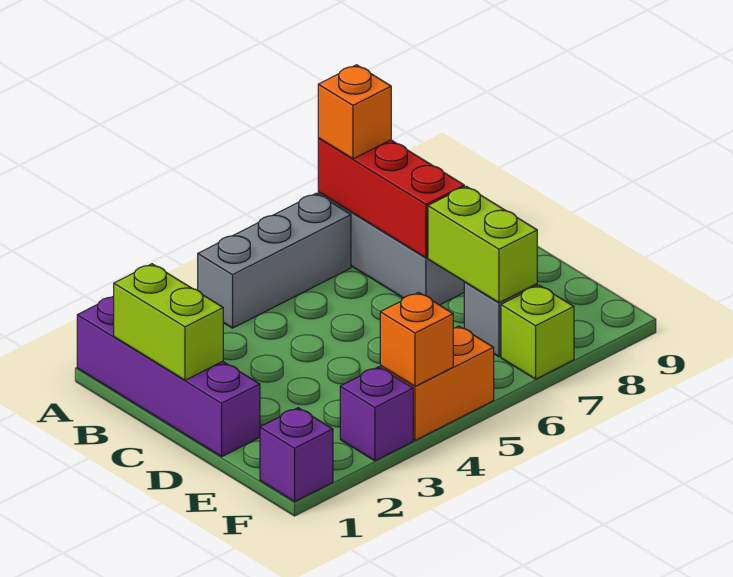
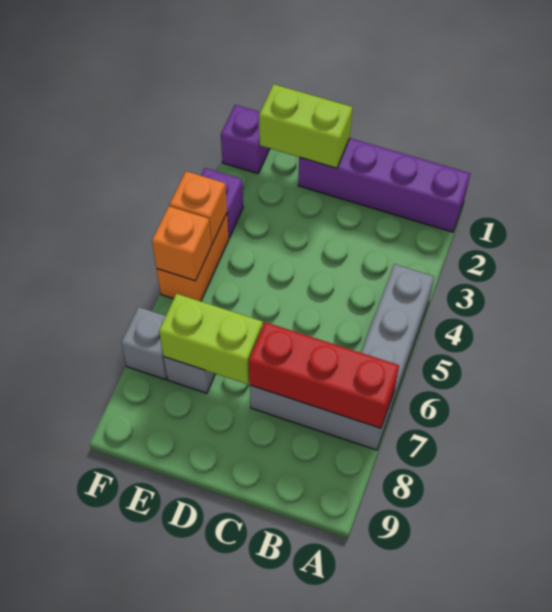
orange brick A7 level 3 -> orange brick F5 level 2
lime brick B1:C1 level 2 -> lime brick D1:E1 level 2
lime brick F7 level 1 -> grey brick F7 level 1

